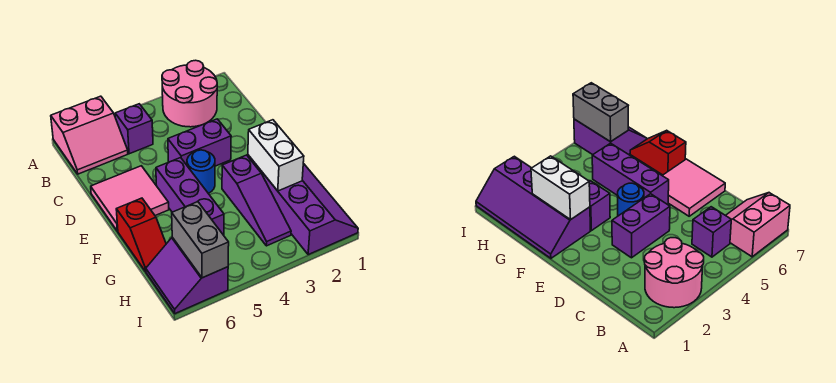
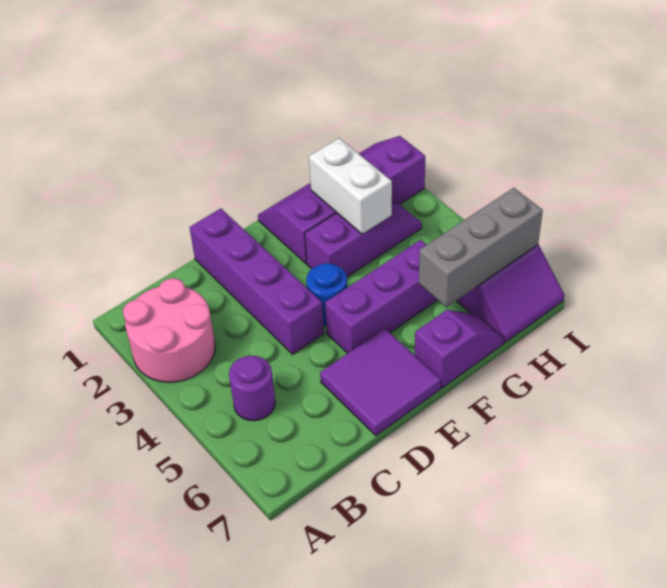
pink slope A6:B7 level 1 top A -> none
purple brick B5 level 1 -> purple round brick B5 level 1
purple brick D3:D4 level 1 -> purple brick D1:D4 level 1
pink tile D6:E7 level 1 -> purple tile D6:E7 level 1
white brick F2:G2 level 2 -> white brick G2:G3 level 2
red slope F7:G7 level 1 top F -> purple slope F7:G7 level 1 top F
grey brick H6:I6 level 2 -> grey brick G6:I6 level 2

